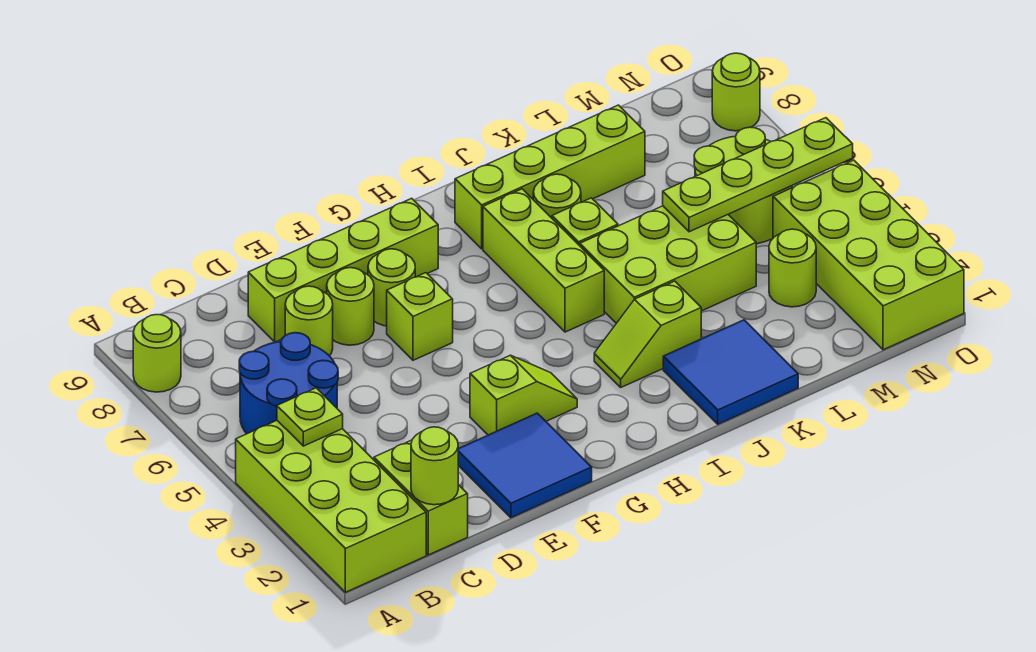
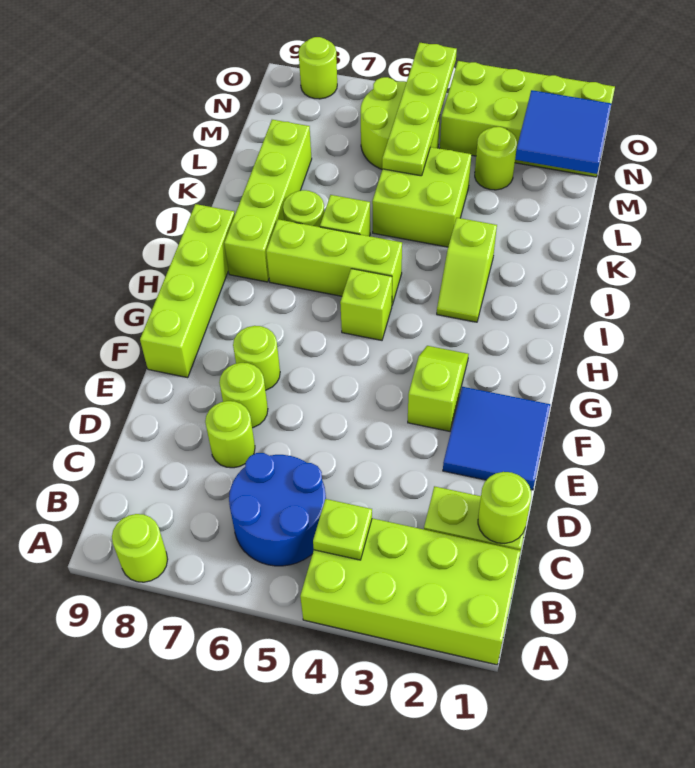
lime brick D8:G8 level 1 -> lime brick F9:I9 level 1
lime brick F6 level 1 -> lime brick H5 level 1
blue tile J1:K2 level 1 -> blue tile M1:N2 level 2
lime brick J4:L5 level 1 -> lime brick K4:L5 level 1

